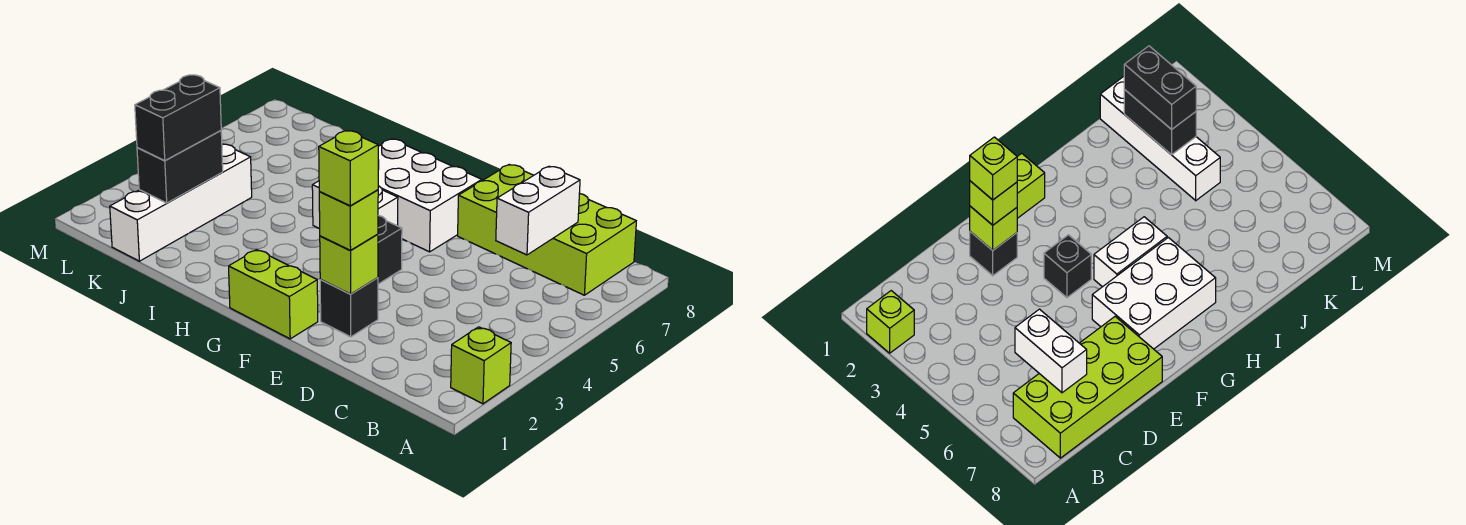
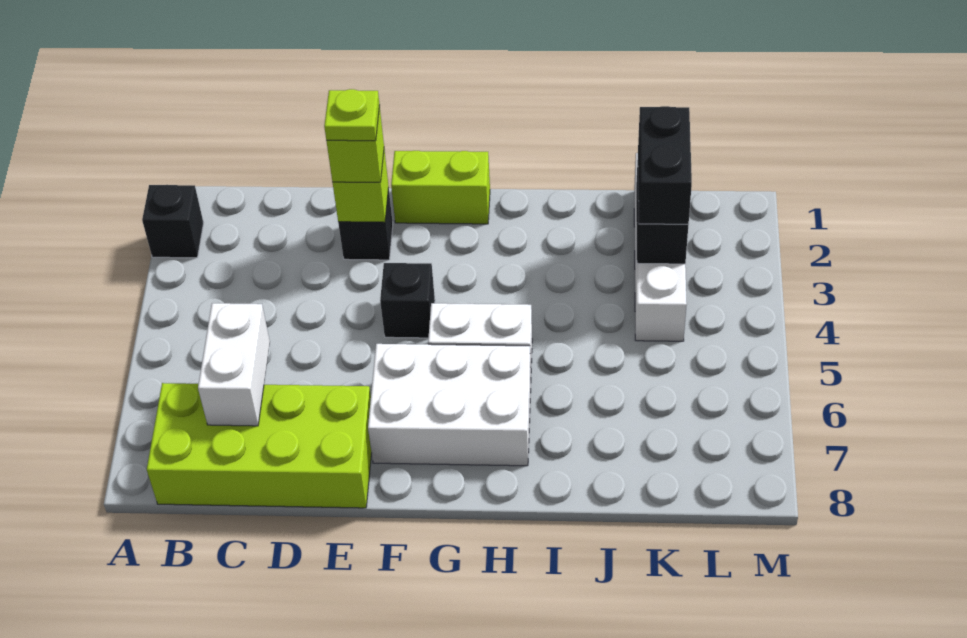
lime brick A2 level 1 -> black brick A2 level 1
lime brick E2 level 4 -> lime plate E2 level 4

